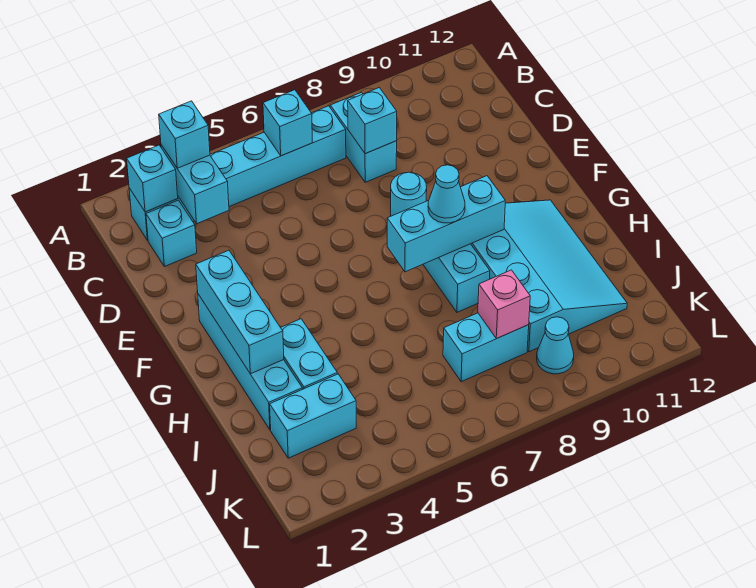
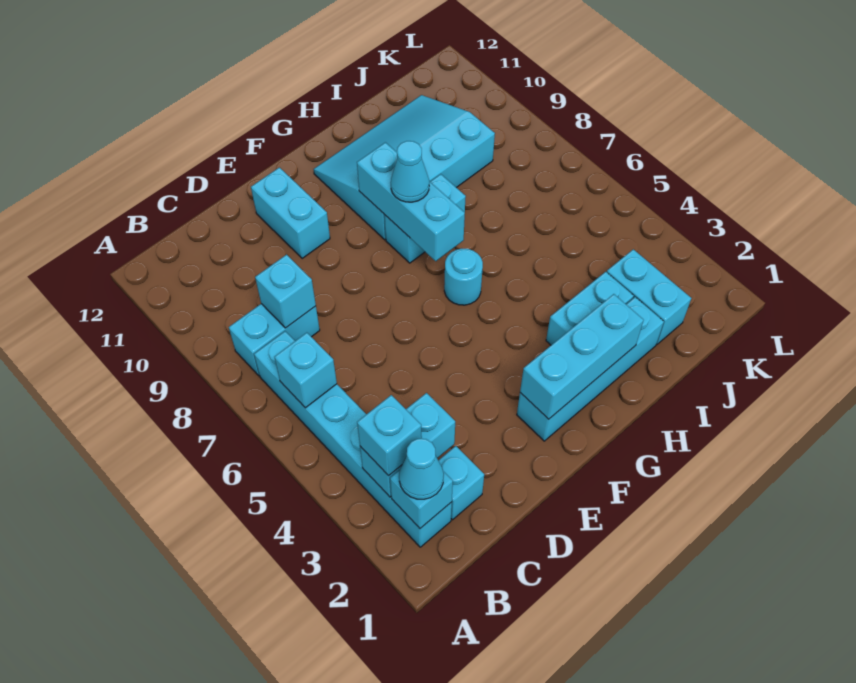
cyan round brick E8 level 1 -> cyan round brick G6 level 1
cyan brick J7:J8 level 1 -> cyan brick E10:E11 level 1
pink brick J8 level 2 -> none
cyan cone K9 level 1 -> cyan cone B2 level 3

